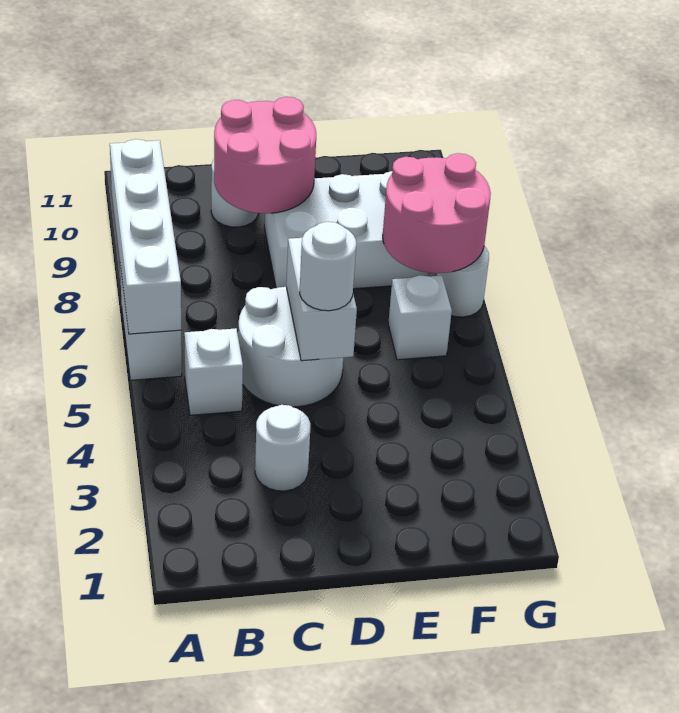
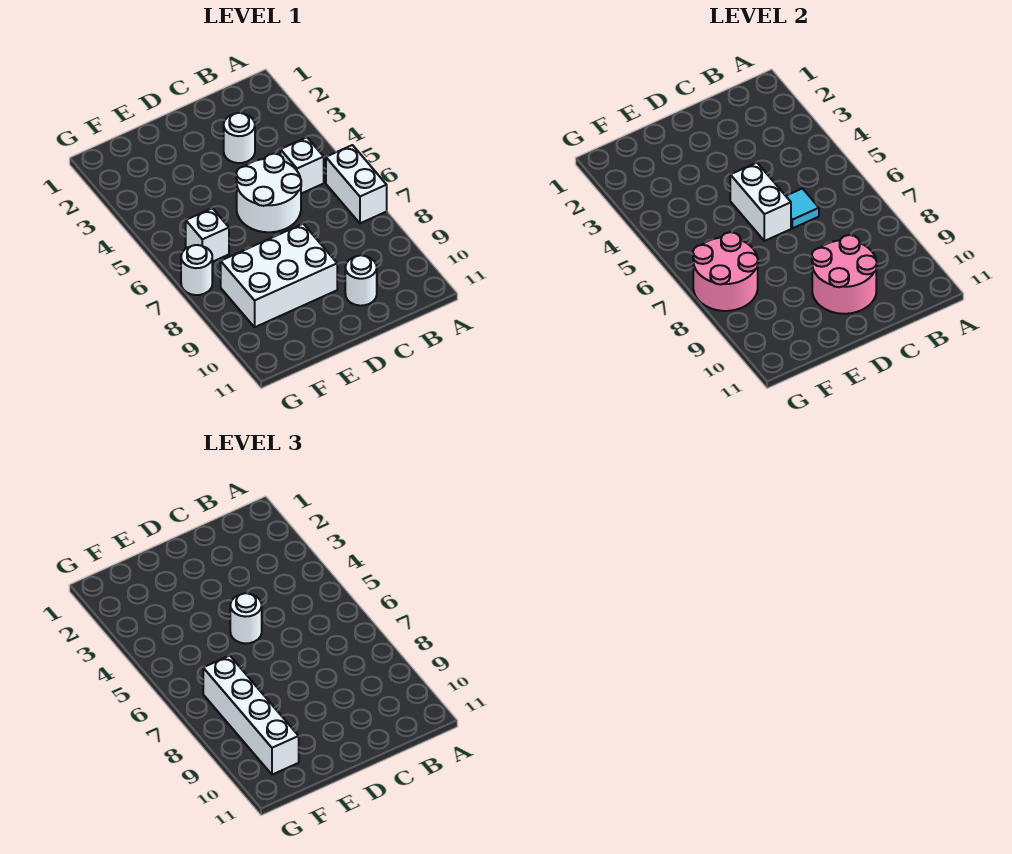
white brick A6:A9 level 2 -> white brick F7:F10 level 3
none -> cyan tile C6 level 2

